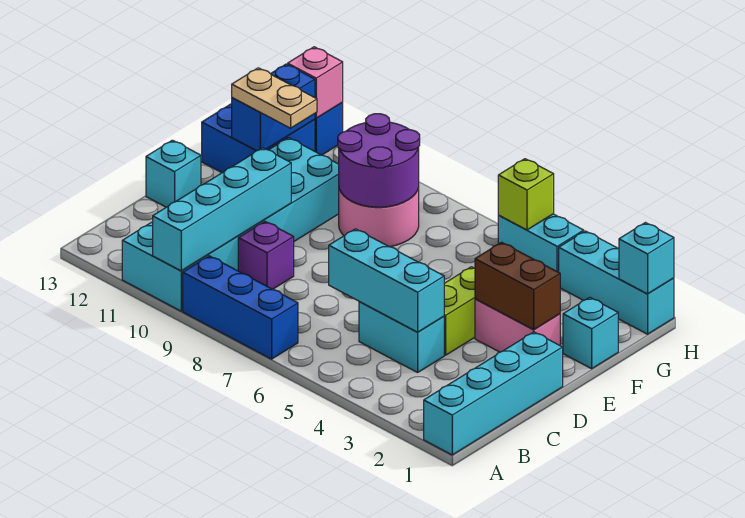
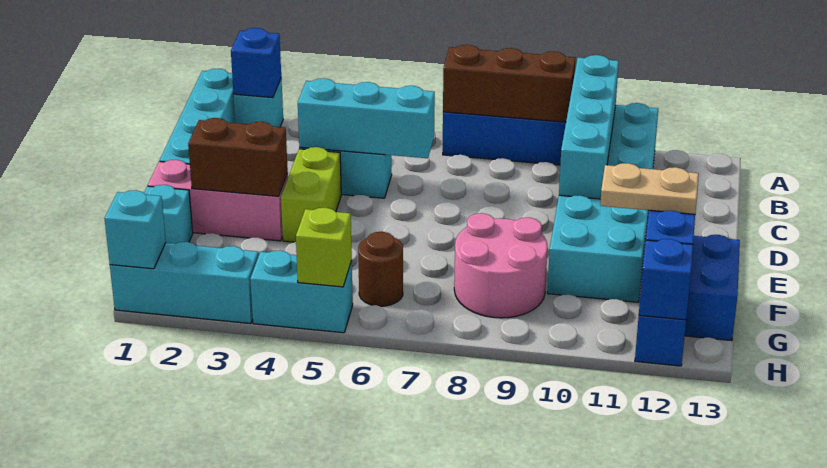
none -> blue brick A2 level 2
none -> brown brick A7:A9 level 2
purple brick C9 level 1 -> none
cyan brick D13 level 1 -> cyan brick A2 level 1
pink brick E2:E3 level 1 -> pink brick E1:E3 level 1
purple round brick F8:G9 level 2 -> none
none -> brown round brick G6 level 1
pink brick H12 level 2 -> blue brick H12 level 2

